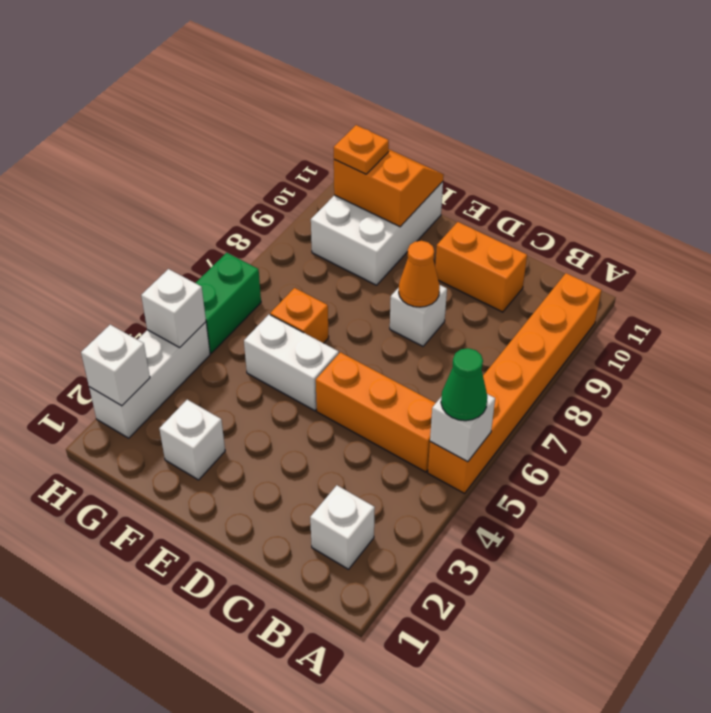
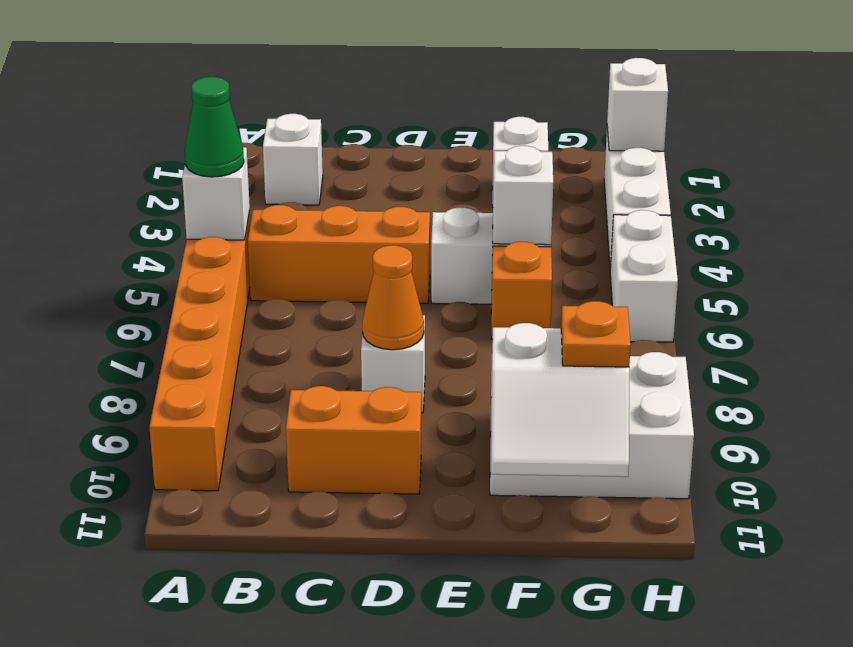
white brick F9:G11 level 1 -> white brick F9:H10 level 1
orange slope F10:G11 level 2 top 10 -> white slope F10:G11 level 2 top 10
white brick H4 level 2 -> white brick F5 level 2
green brick H5:H6 level 1 -> white brick H5:H6 level 1

